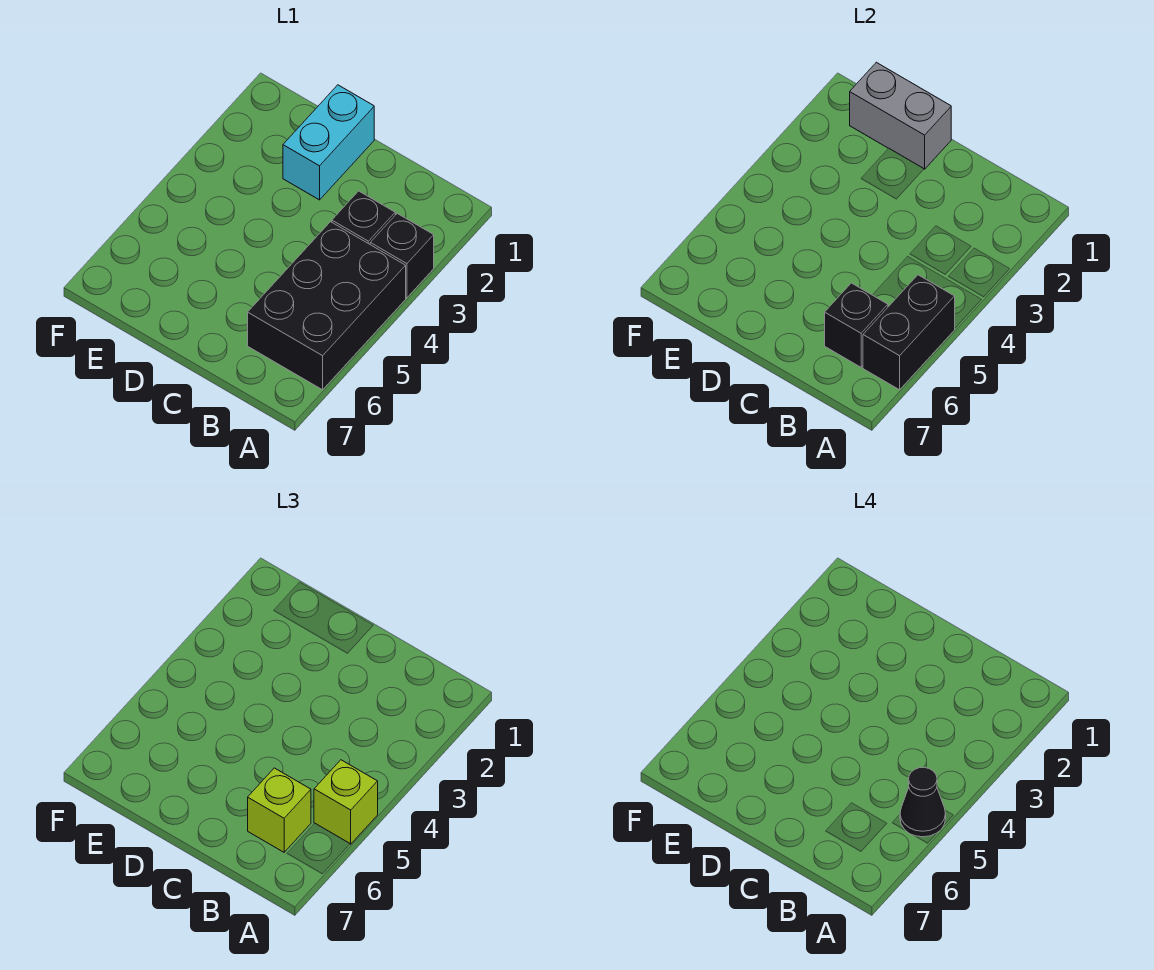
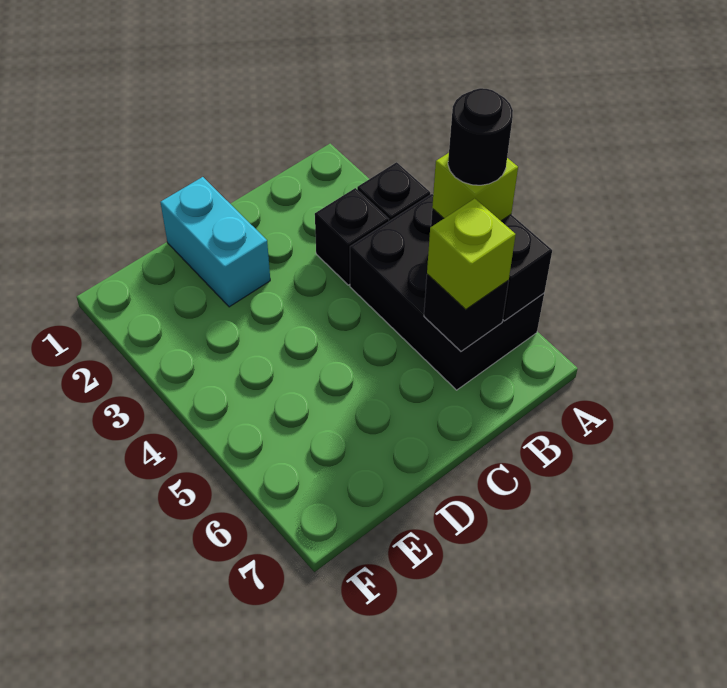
black cone A5 level 4 -> black round brick A5 level 4
grey brick D1:E1 level 2 -> none

